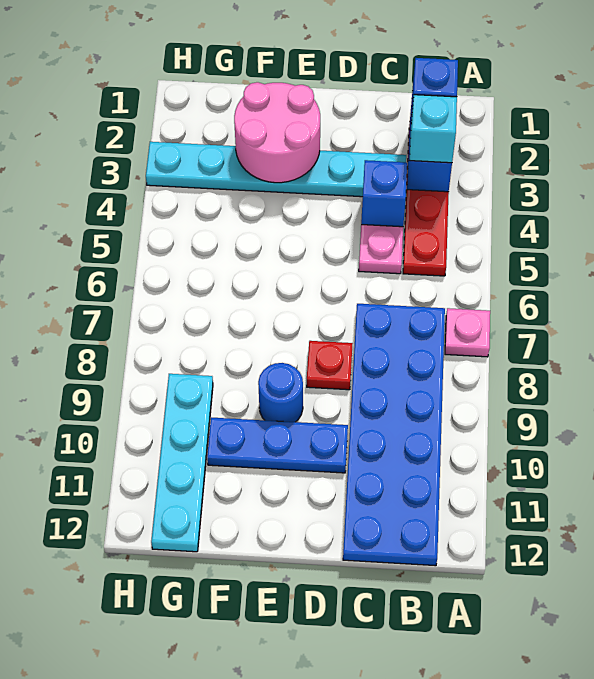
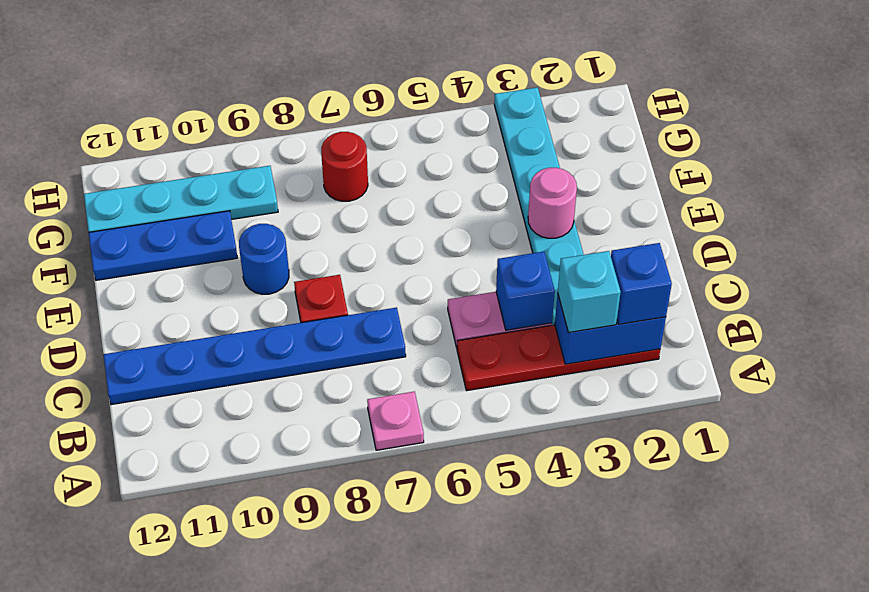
blue plate B7:C12 level 1 -> blue plate C7:C12 level 1
blue plate D10:F10 level 1 -> blue plate F10:F12 level 1
pink round brick E2:F3 level 2 -> pink round brick E3 level 2
none -> red round brick G7 level 1

